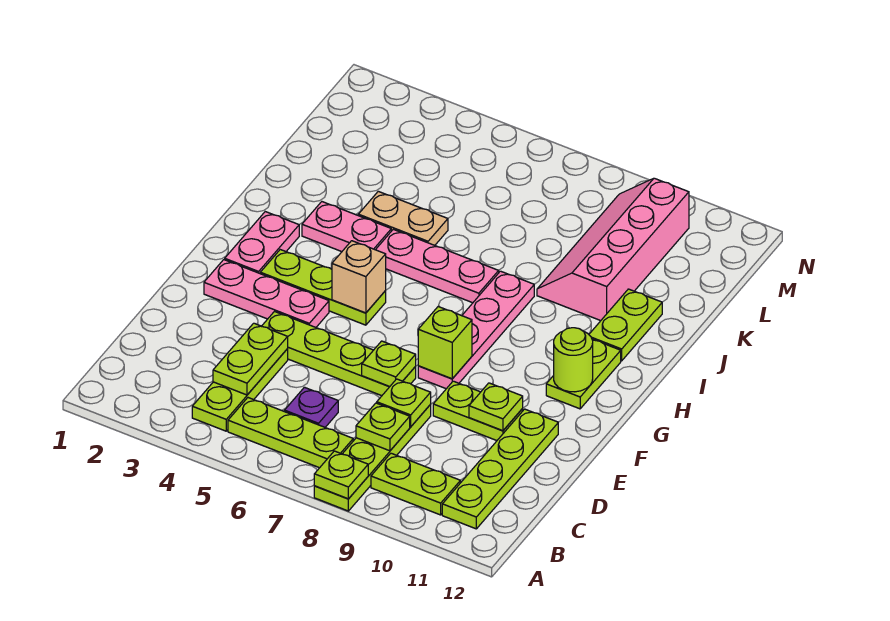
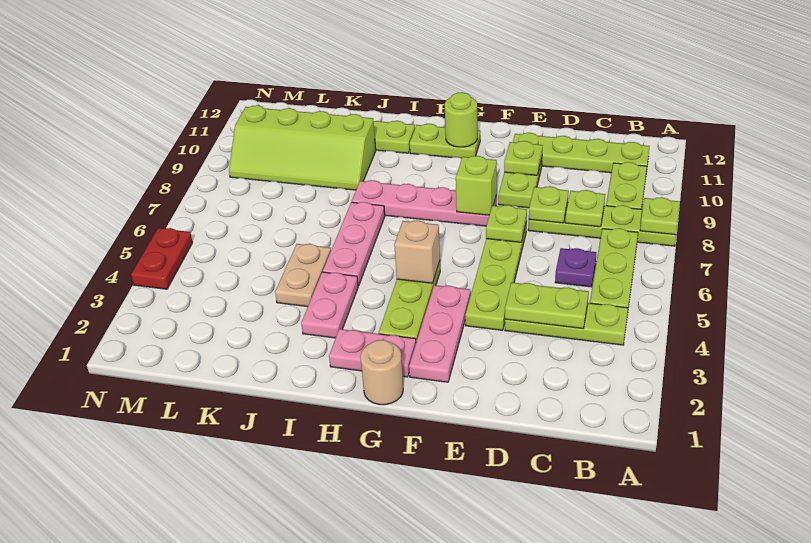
none -> tan round brick G1 level 1
pink slope J9:M10 level 1 top 10 -> lime slope J9:M10 level 1 top 10
none -> red plate N4:N5 level 1

